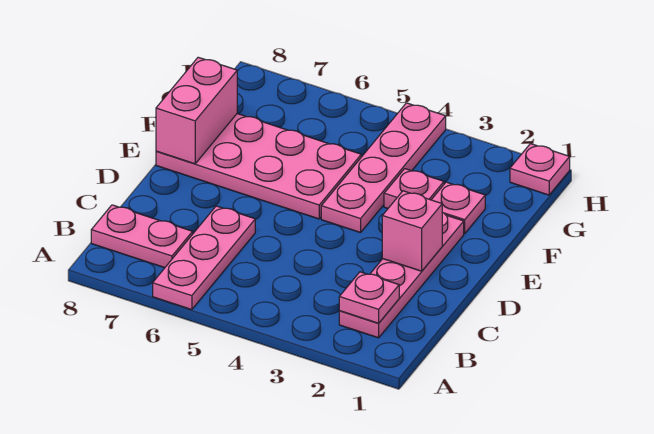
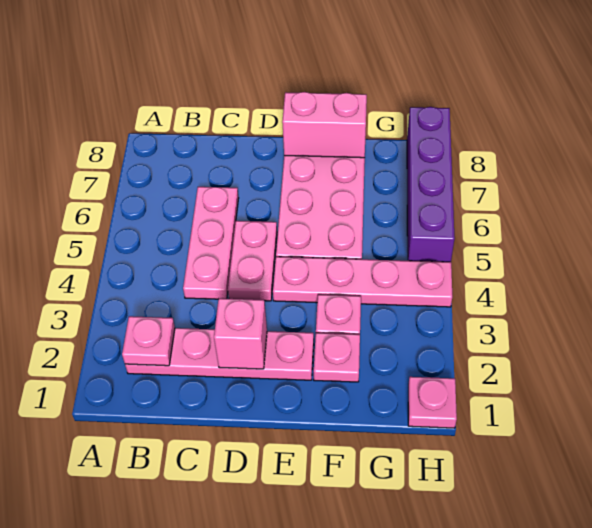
pink plate A6:C6 level 1 -> pink plate C4:C6 level 1
pink plate B7:B8 level 1 -> pink plate D4:D5 level 1
none -> purple brick H5:H8 level 1

